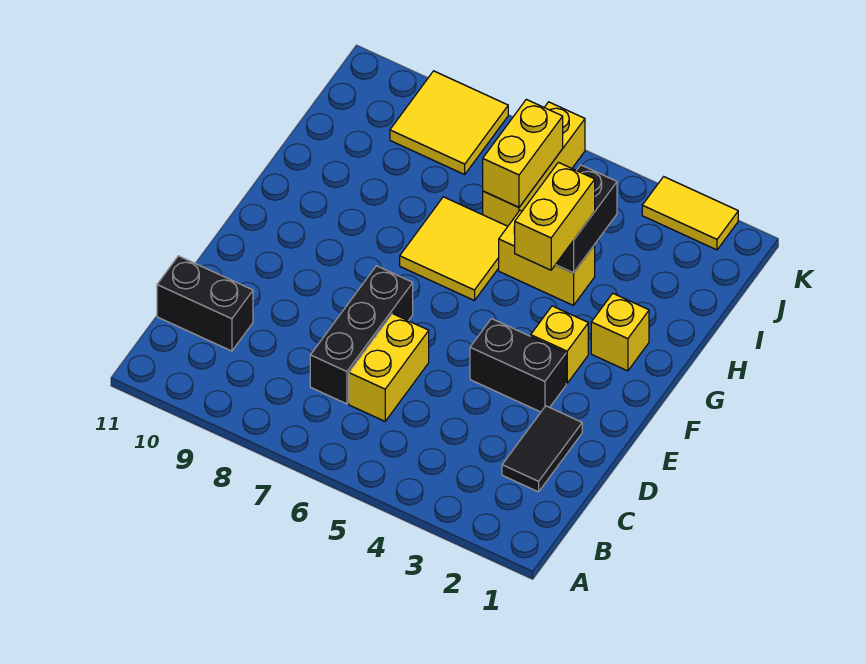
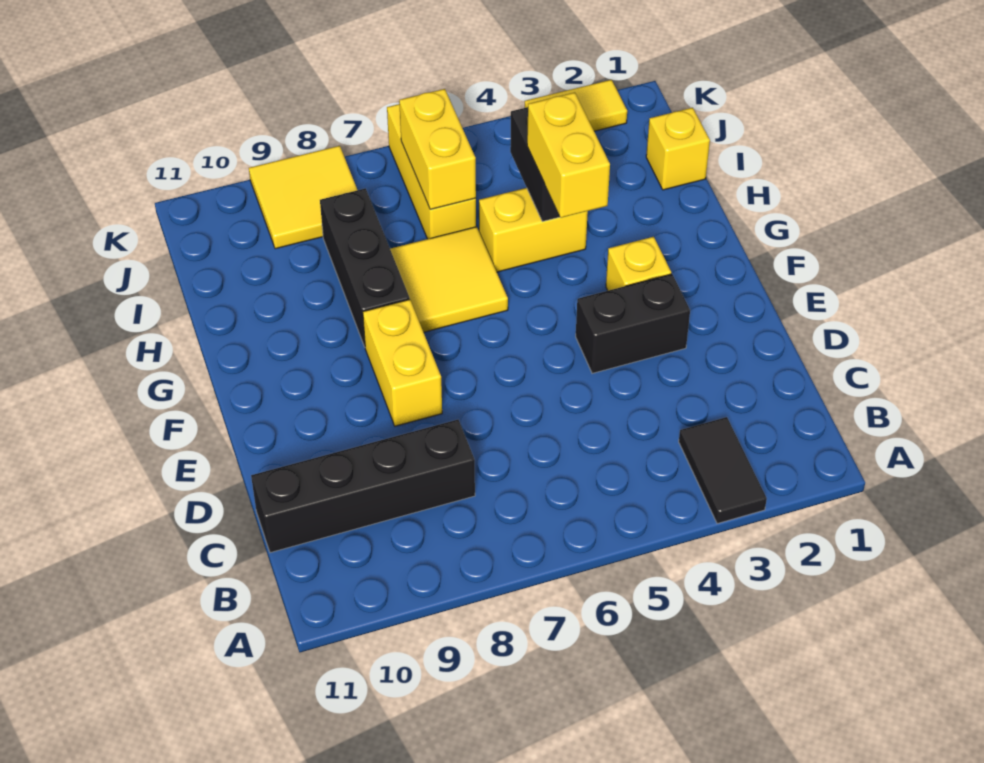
black tile C2:D2 level 1 -> black tile A3:B3 level 1
yellow brick C6:D6 level 1 -> yellow brick E8:F8 level 1
black brick C7:E7 level 1 -> black brick G8:I8 level 1
black brick C10:C11 level 1 -> black brick C8:C11 level 1
yellow brick G2 level 1 -> yellow brick I1 level 1

